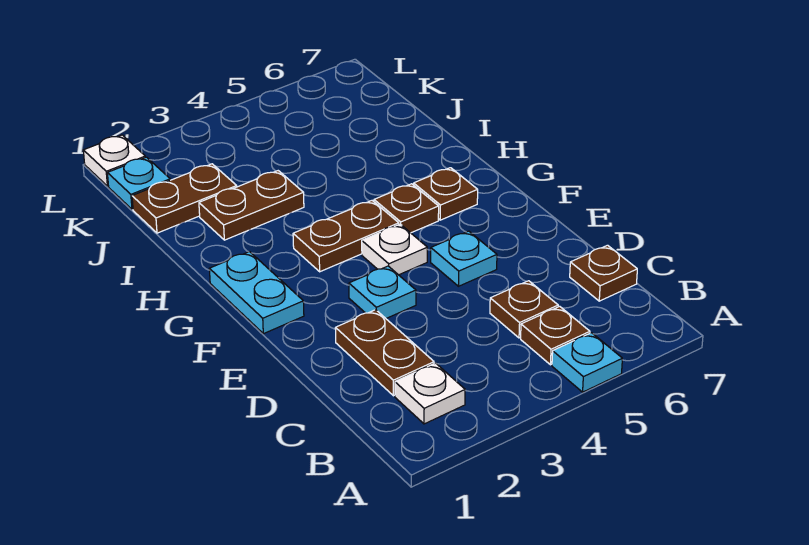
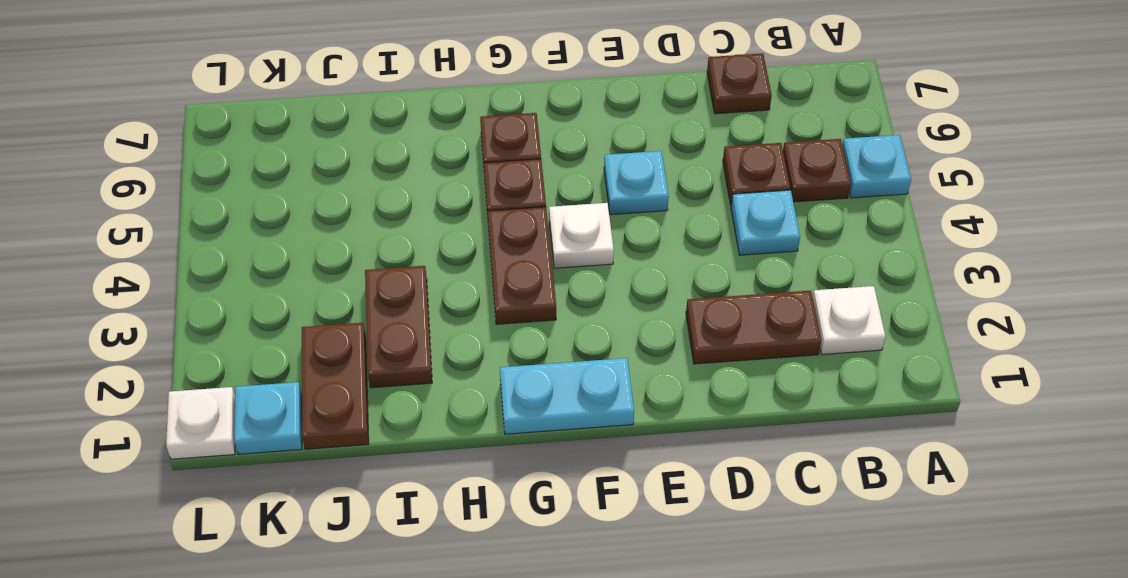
cyan plate E3 level 1 -> cyan plate C4 level 1

